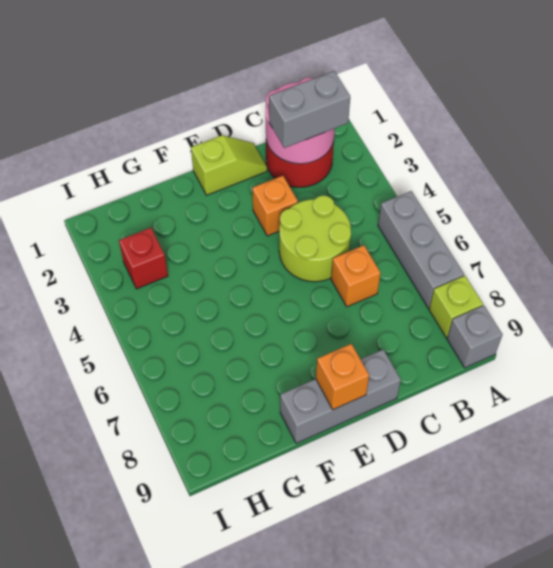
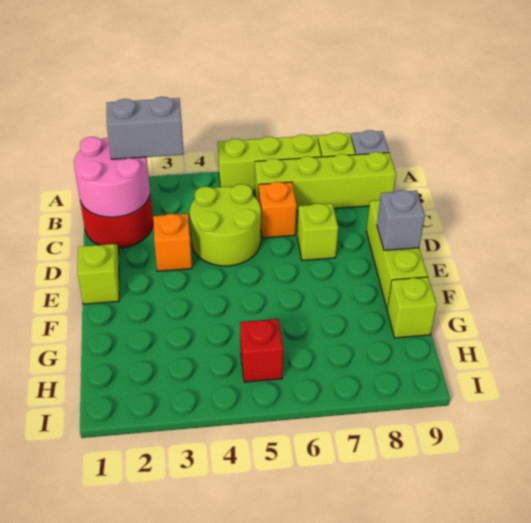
grey brick A5:A7 level 1 -> lime brick A5:A7 level 1
grey brick B2:C2 level 3 -> grey brick B2:B3 level 3
none -> lime brick B6:B9 level 1
none -> lime brick D7 level 1
grey brick D9:F9 level 1 -> lime brick D9:F9 level 1
orange brick E9 level 2 -> grey brick E9 level 2
none -> lime brick G9 level 1
red brick H3 level 1 -> red brick H5 level 1

